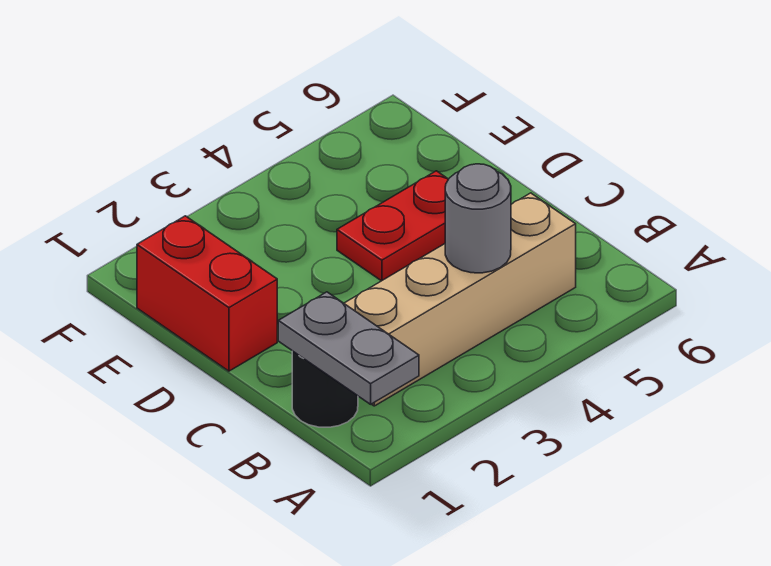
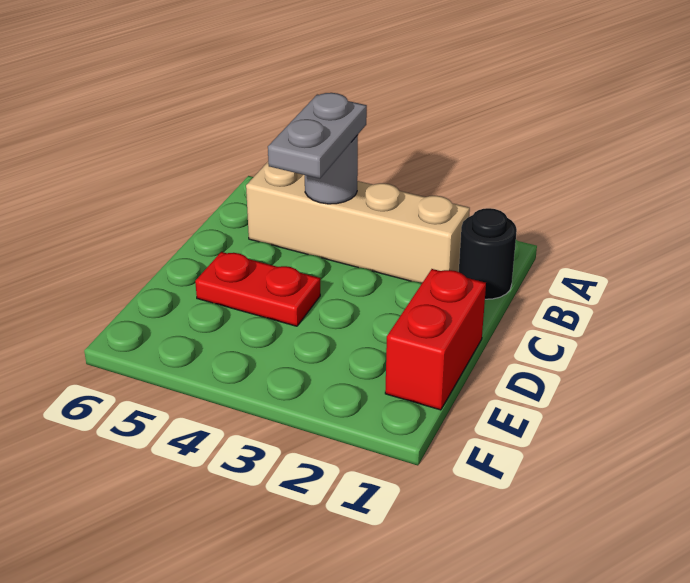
grey plate A1:B1 level 2 -> grey plate B4:C4 level 3

